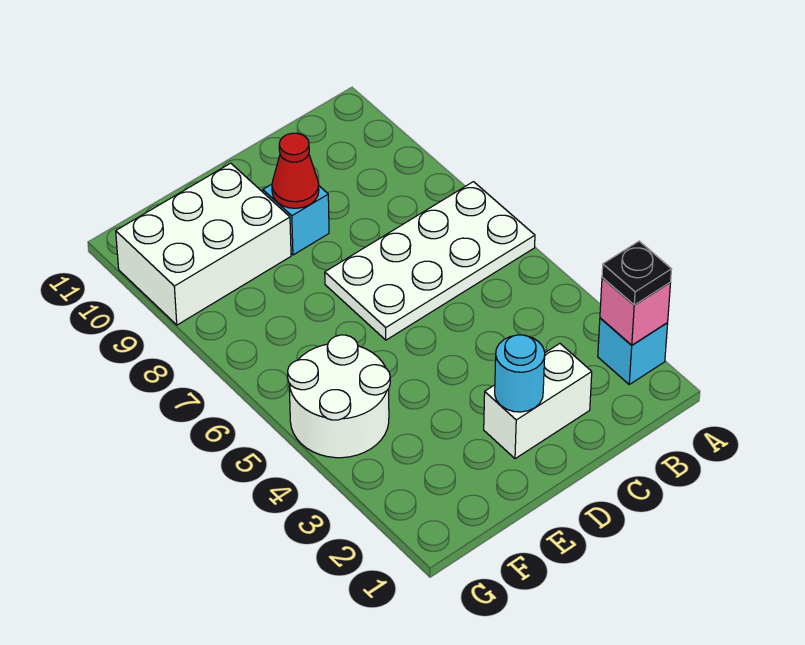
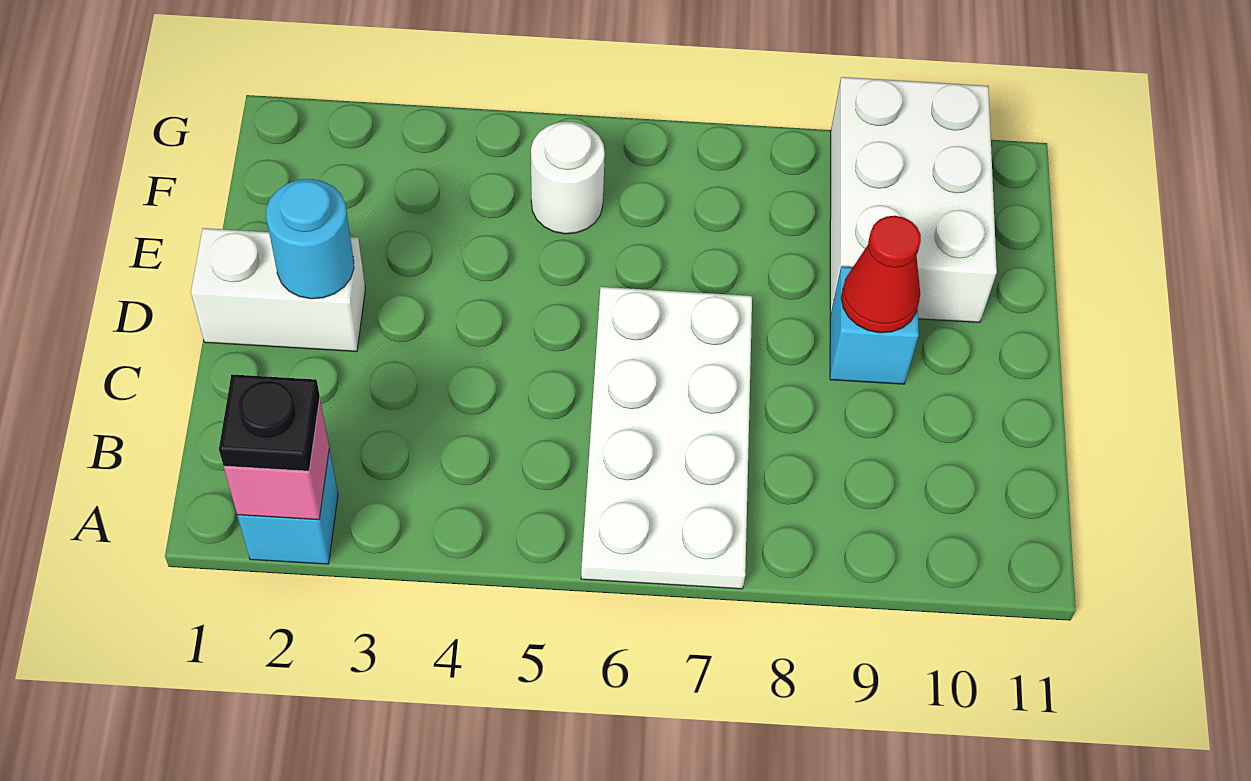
white brick C2:D2 level 1 -> white brick D1:D2 level 1
white round brick F4:G5 level 1 -> white round brick F5 level 1

